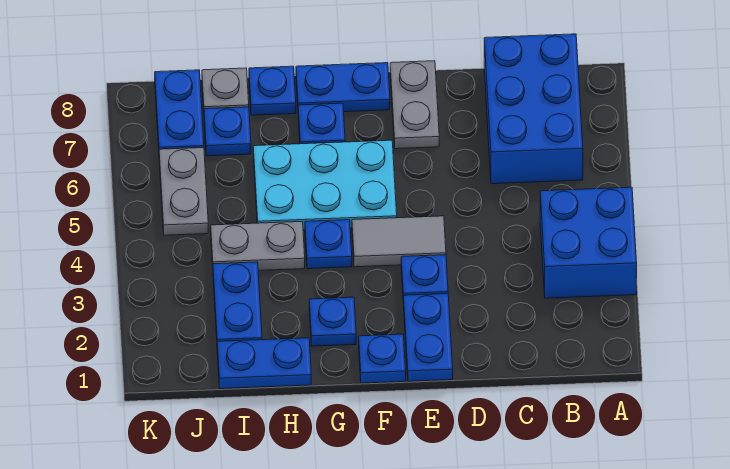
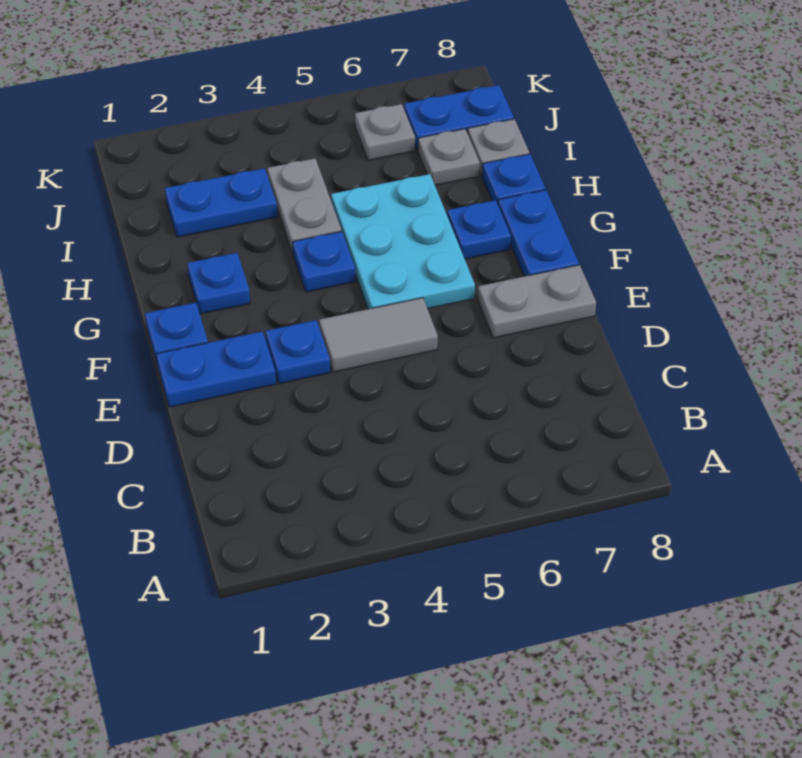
blue brick A3:B4 level 1 -> none
blue brick B6:C8 level 1 -> none
grey tile E4:F4 level 1 -> grey tile E4:E5 level 1
blue plate H1:I1 level 1 -> none
blue plate I7 level 1 -> grey plate I7 level 1
grey plate J5:J6 level 1 -> grey plate J6 level 1

